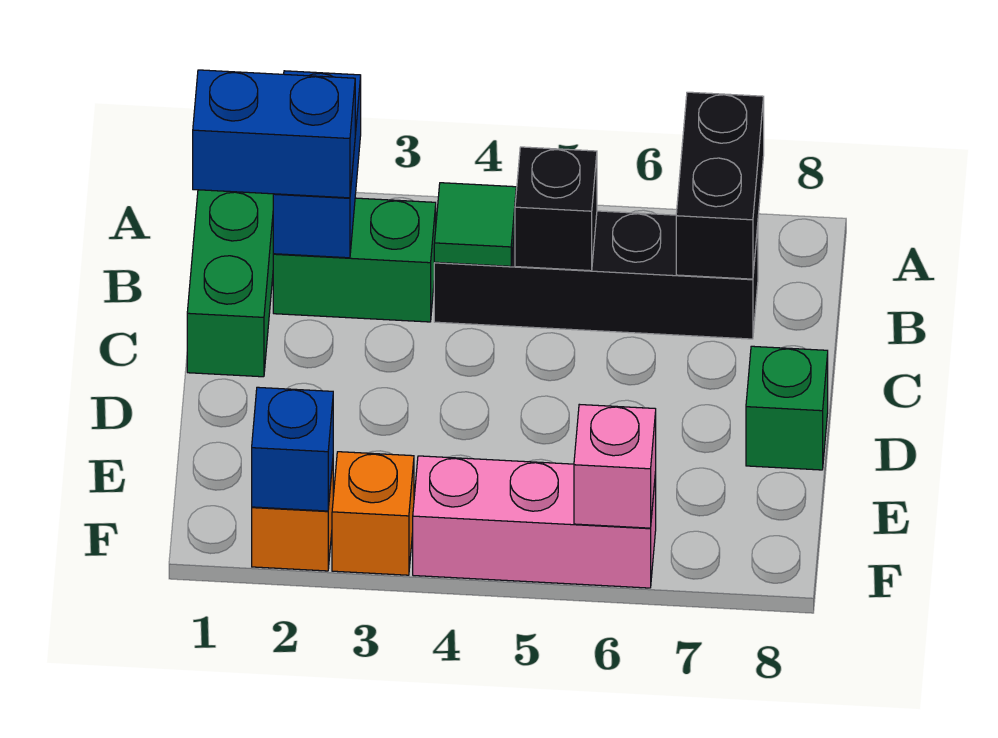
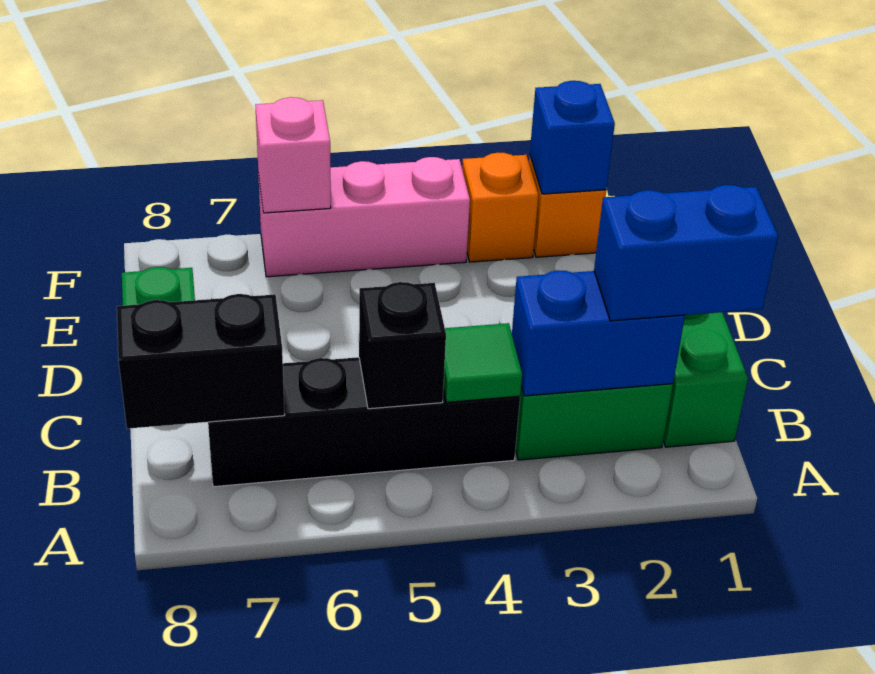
blue brick A2:B2 level 2 -> blue brick B2:B3 level 2
black brick A7:B7 level 2 -> black brick B7:B8 level 2

